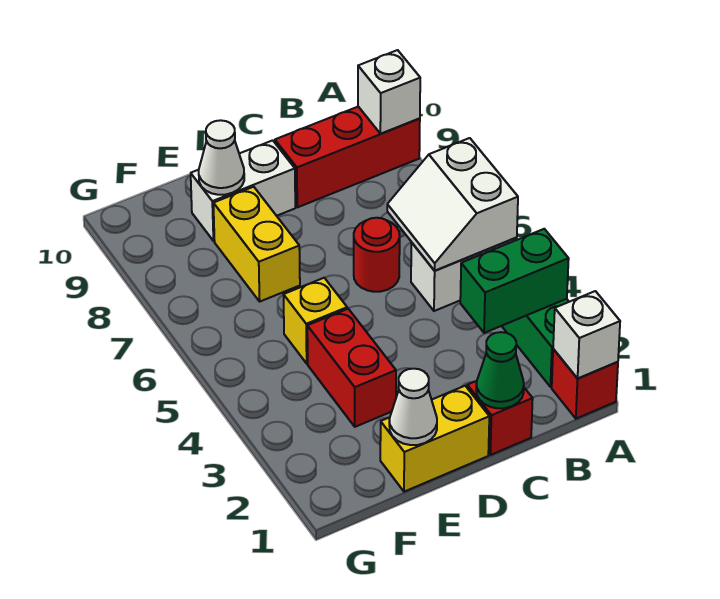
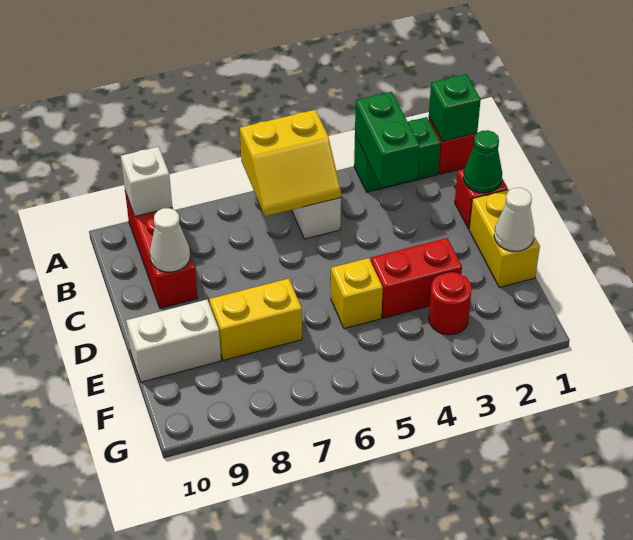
white brick A1 level 2 -> green brick A1 level 2
white slope A5:B6 level 2 top A -> yellow slope A5:B6 level 2 top A
red round brick C6 level 1 -> red round brick F3 level 1
white brick D9:E9 level 1 -> white brick E9:E10 level 1
white cone E9 level 2 -> white cone C9 level 2

